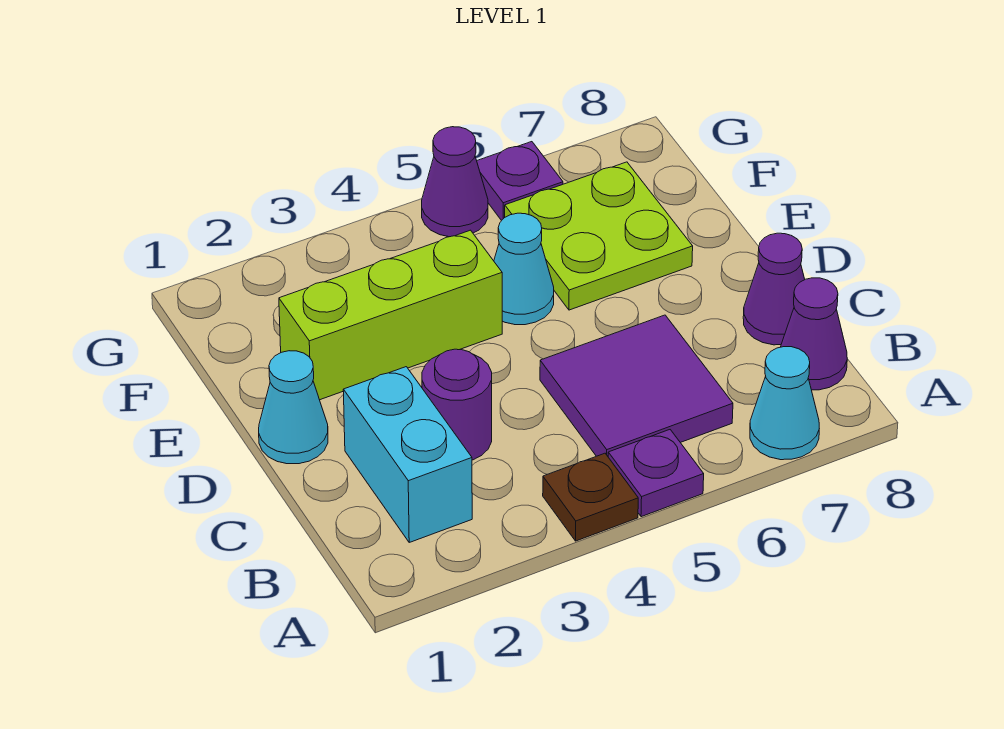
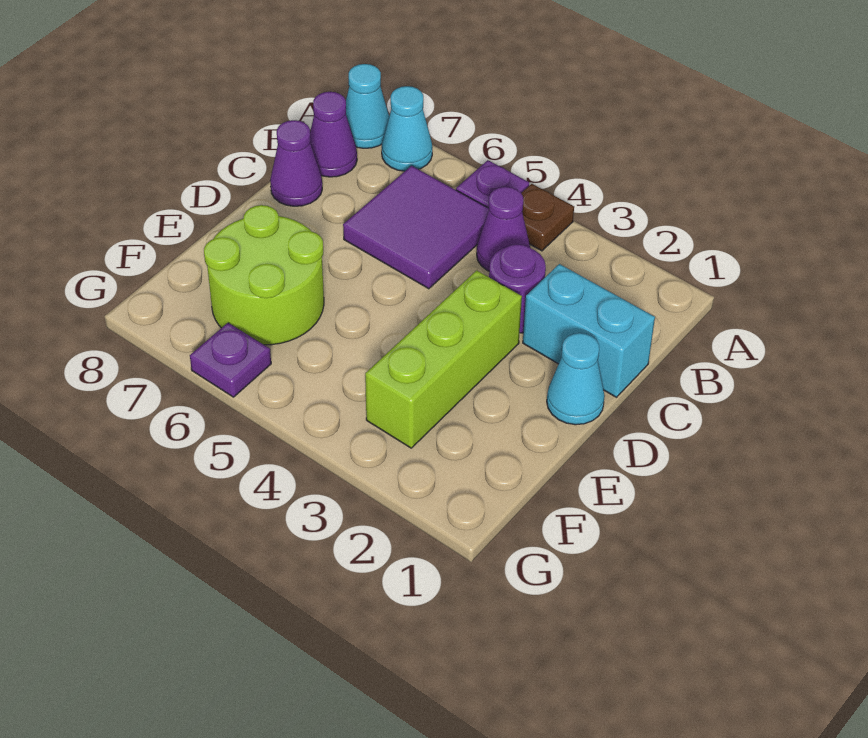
cyan brick B2:C2 level 1 -> cyan brick C1:C2 level 1
lime brick E2:E4 level 1 -> lime brick D3:F3 level 1
cyan cone E5 level 1 -> cyan cone A8 level 1
lime plate E6:F7 level 1 -> lime round brick E6:F7 level 1
purple cone G5 level 1 -> purple cone B4 level 1

